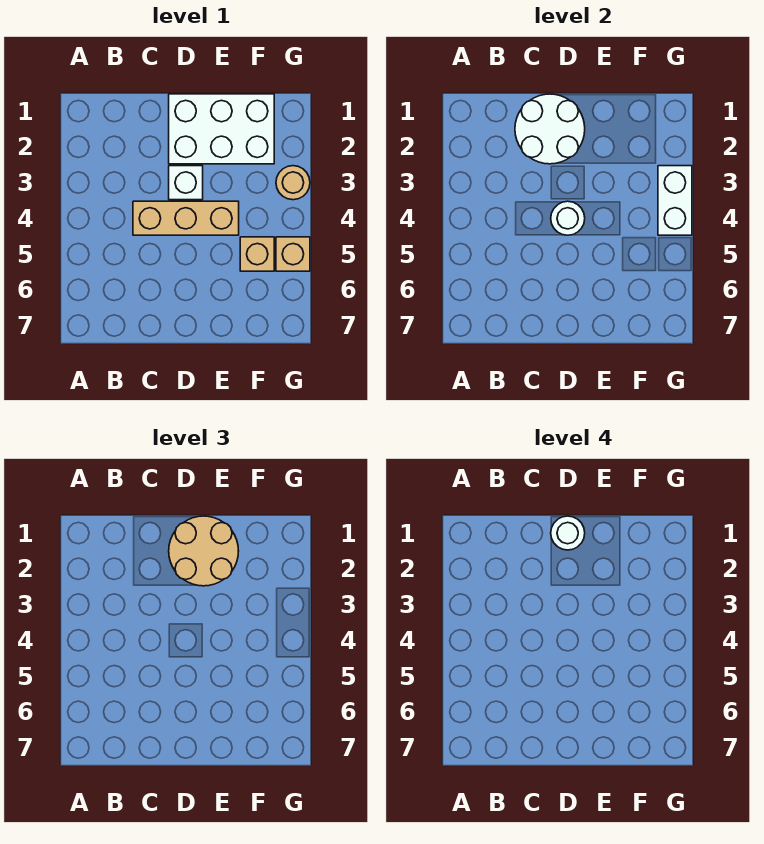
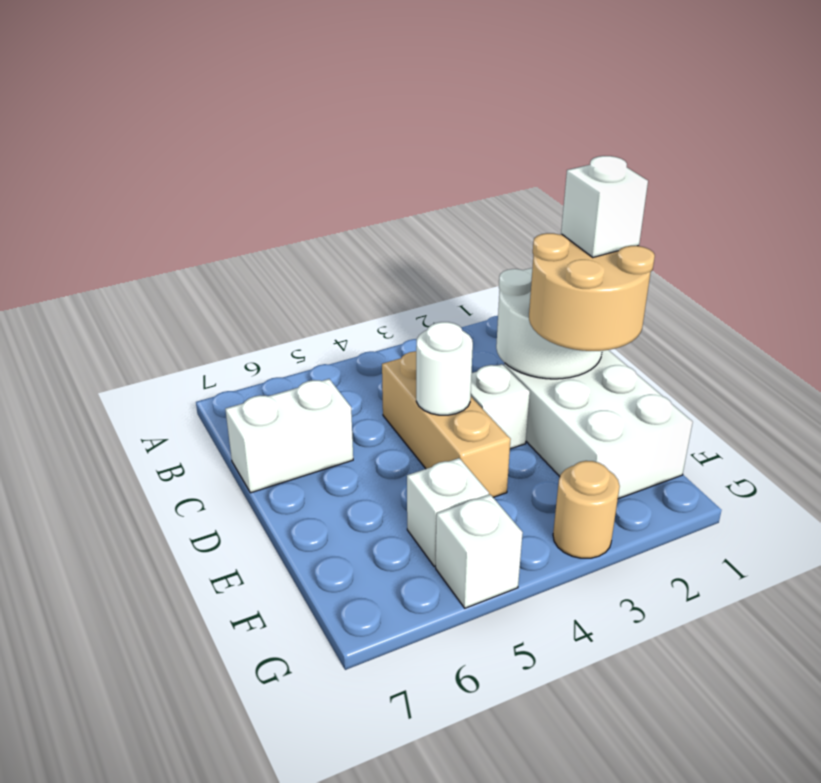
white round brick D1 level 4 -> white brick D1 level 4
tan brick F5 level 1 -> white brick F5 level 1
white brick G3:G4 level 2 -> white brick C6:C7 level 1
tan brick G5 level 1 -> white brick G5 level 1

